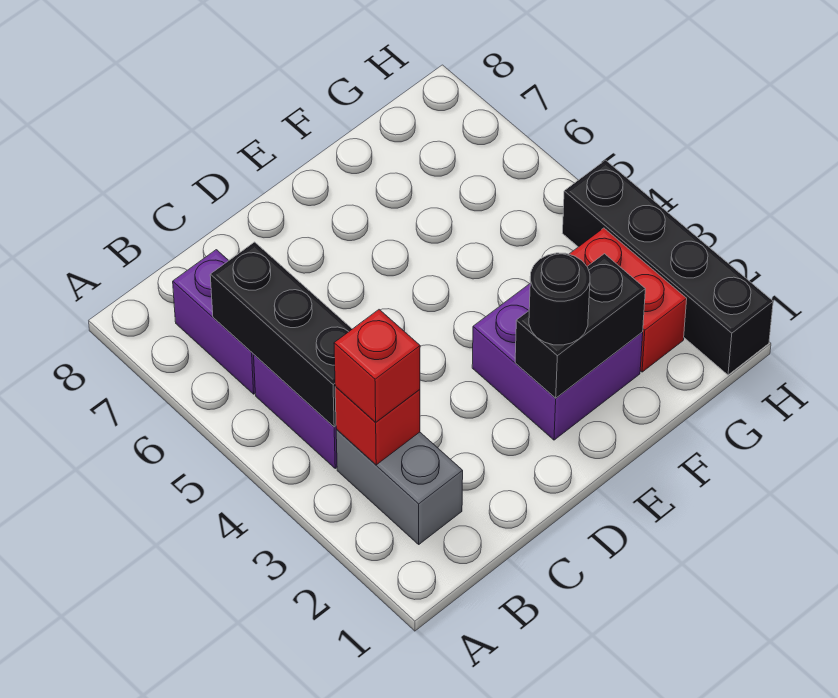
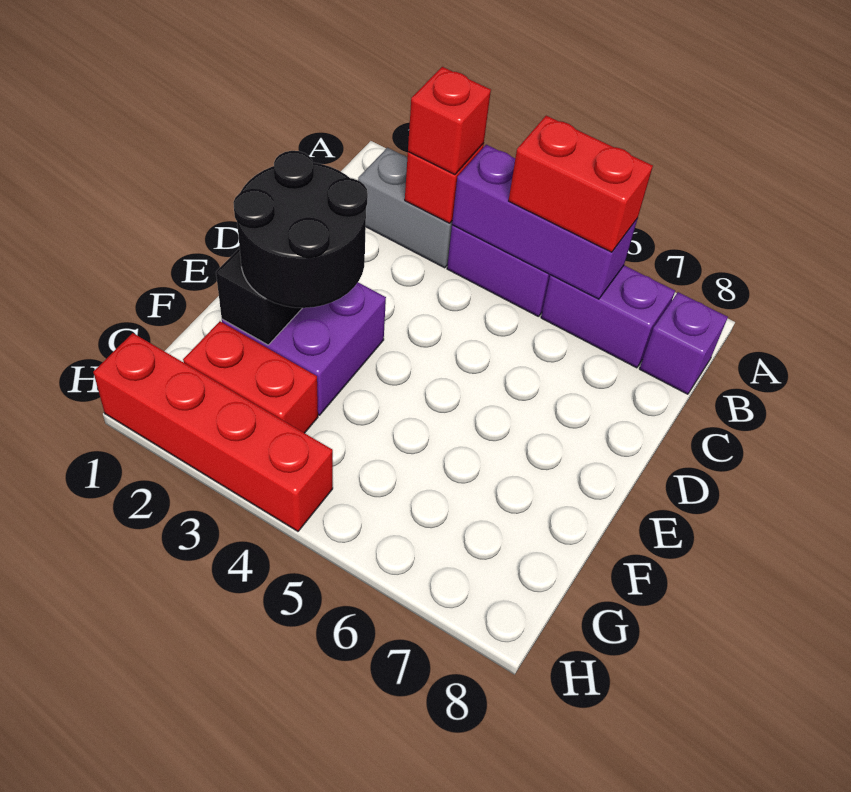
black brick B4:B6 level 2 -> purple brick B4:B6 level 2
none -> red brick B5:B6 level 3
none -> purple brick B8 level 1
black round brick E2 level 3 -> black round brick E2:F3 level 3
black brick H1:H4 level 1 -> red brick H1:H4 level 1

